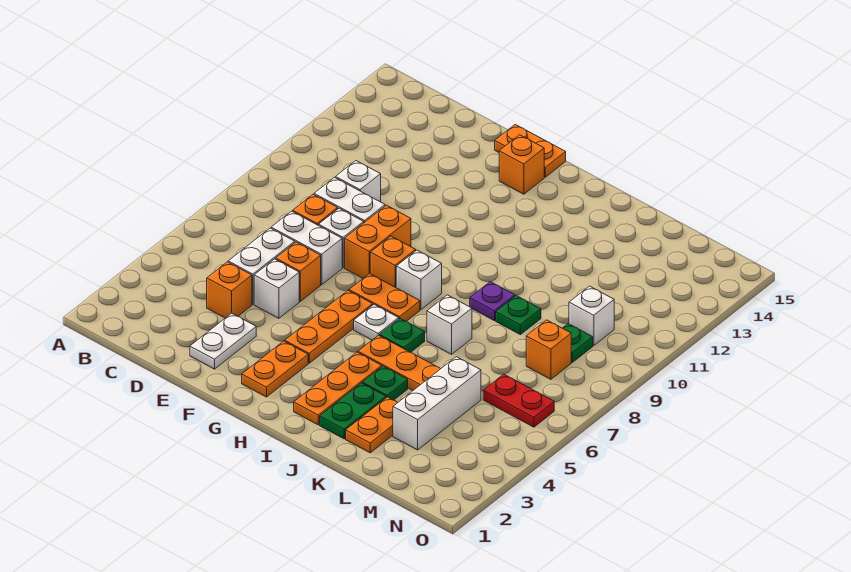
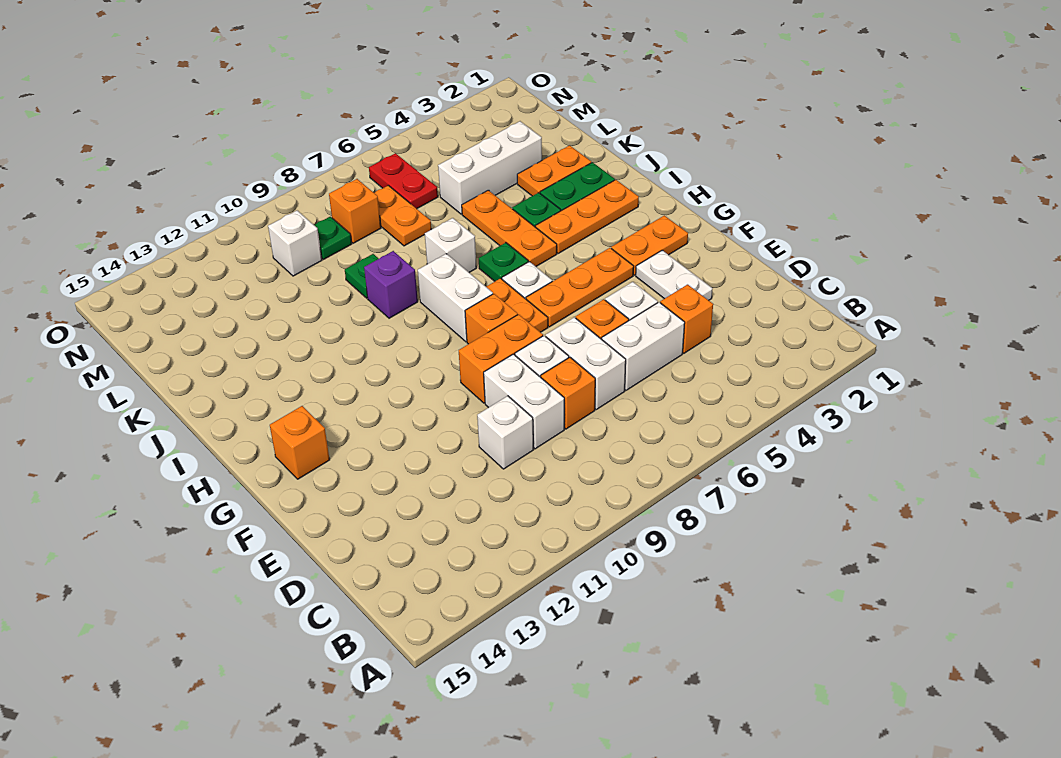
white plate E2:E3 level 1 -> white plate E3:F3 level 1
orange plate F15:G15 level 1 -> orange plate L7:M7 level 1
white brick H8 level 1 -> white brick H8:I8 level 1
purple plate J9 level 1 -> purple brick J9 level 1

